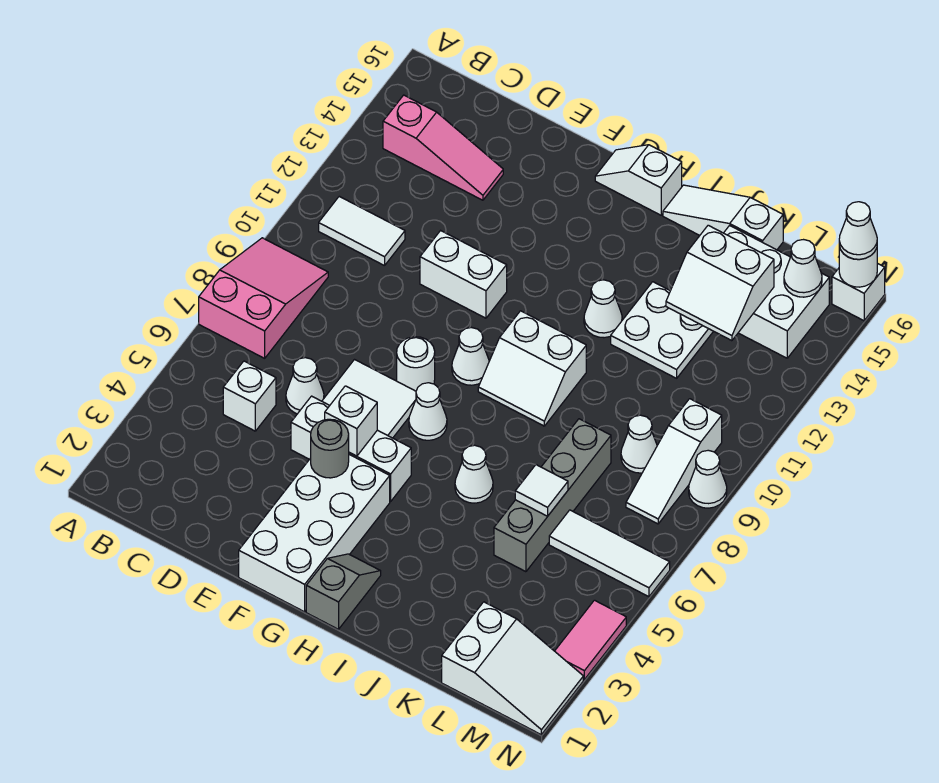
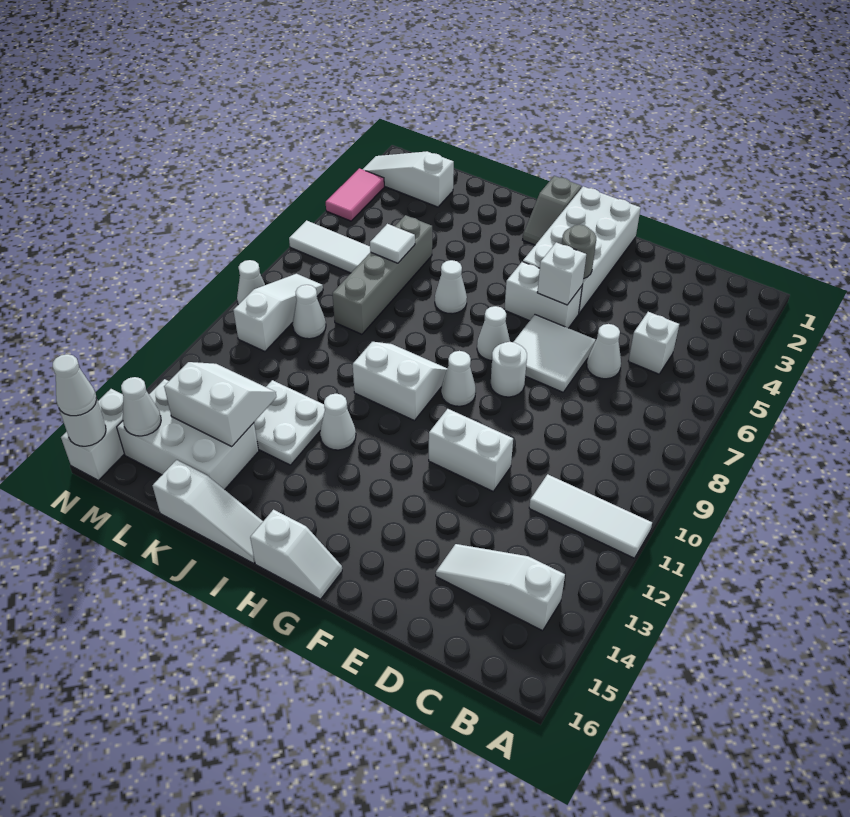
pink slope A7:B9 level 1 top 7 -> none
white tile B11:C11 level 1 -> white tile A11:C11 level 1
pink slope B14:D14 level 1 top B -> white slope B14:D14 level 1 top B
white brick E5:G5 level 1 -> white brick F5:G5 level 1
white slope L1:N2 level 1 top L -> white slope L2:N2 level 1 top L
white brick N16 level 1 -> white brick N15:N16 level 1

